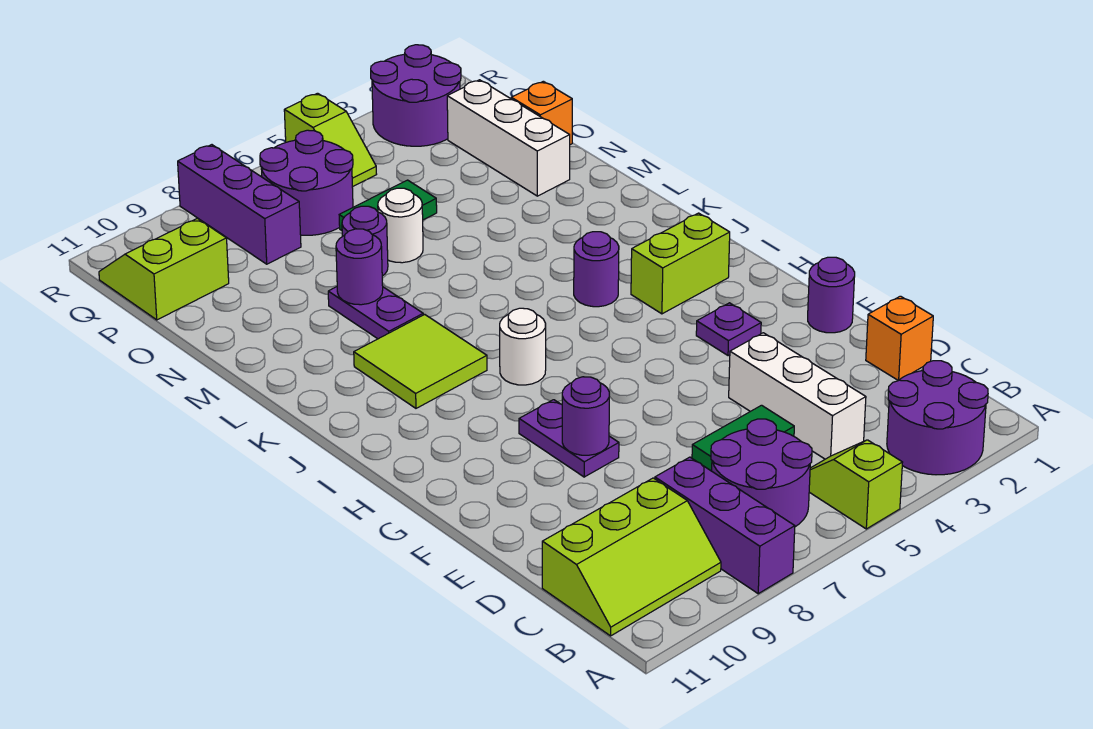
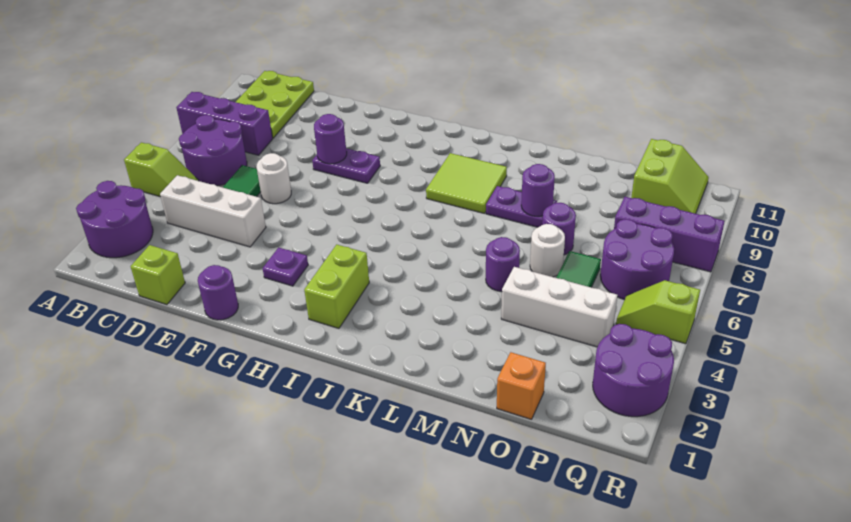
lime slope B9:C11 level 1 top C -> lime plate B9:C11 level 1
orange brick D1 level 1 -> lime brick D1 level 1
white round brick I7 level 1 -> white round brick E6 level 1
purple round brick J4 level 1 -> purple round brick M5 level 1
white brick N2:P2 level 1 -> white brick N4:P4 level 1

